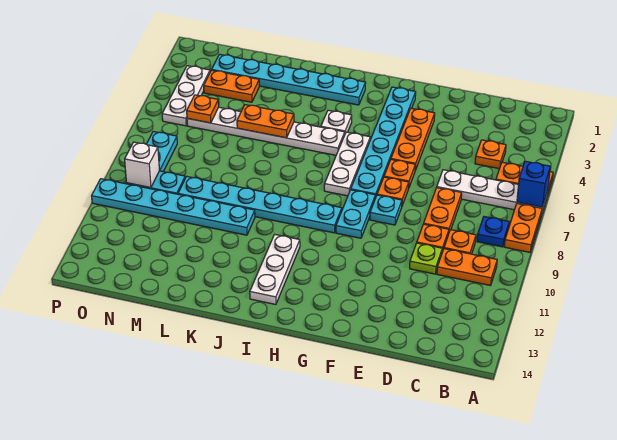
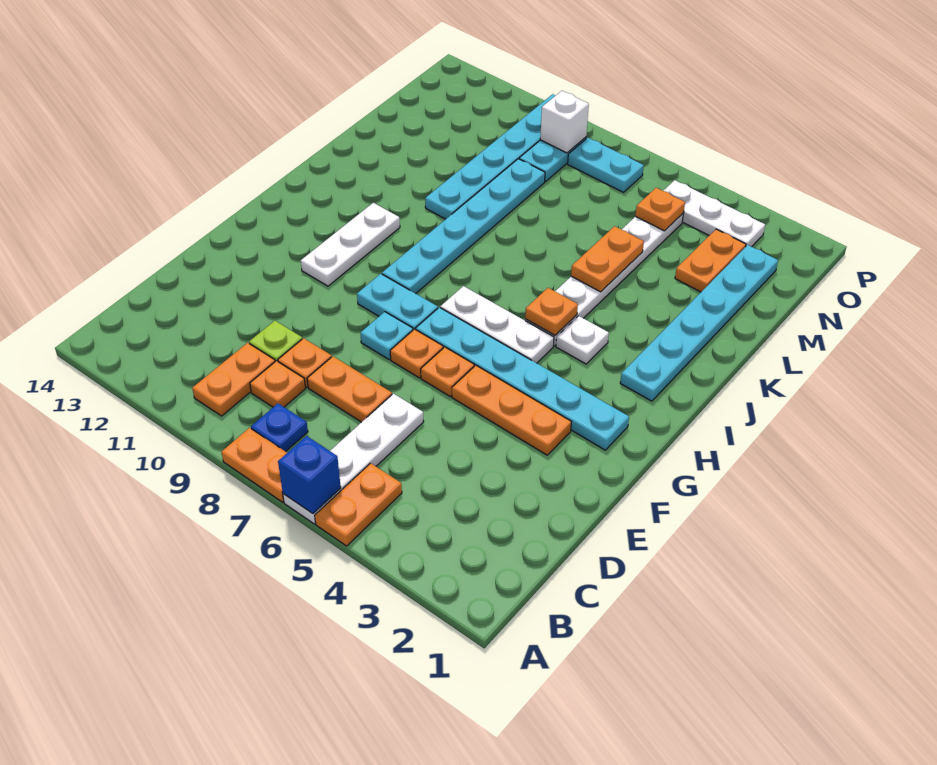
orange plate C4 level 1 -> orange plate I5 level 2
white plate I11:I13 level 1 -> white plate G11:I11 level 1

